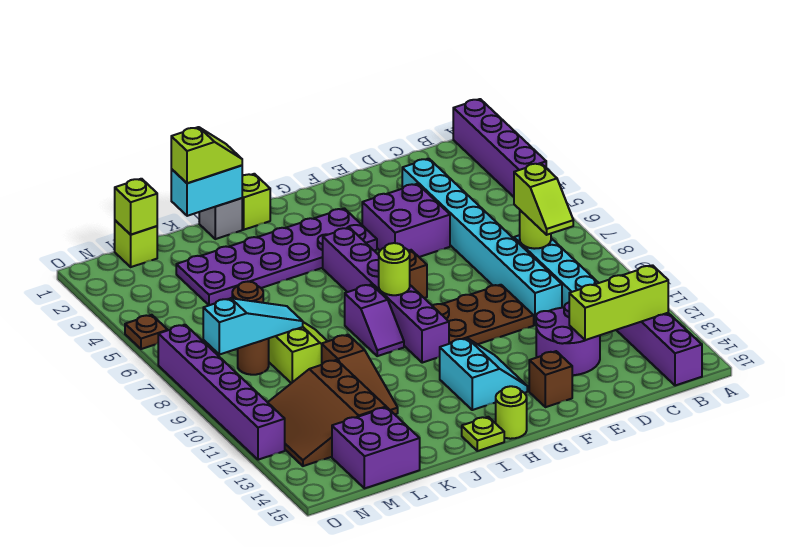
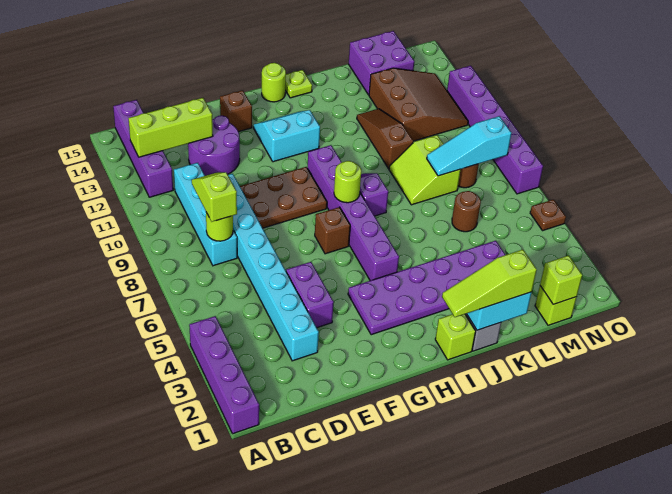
purple brick E4:F5 level 1 -> purple brick E4:E5 level 1
cyan slope G12:H13 level 1 top H -> cyan slope G12:H13 level 1 top 12
lime slope J1:K1 level 3 top K -> lime slope I1:K1 level 3 top K

